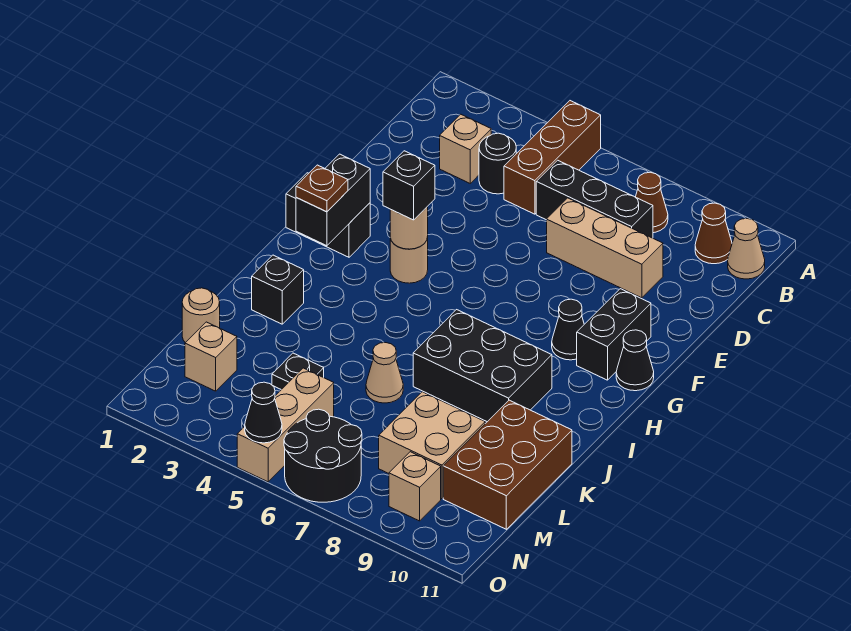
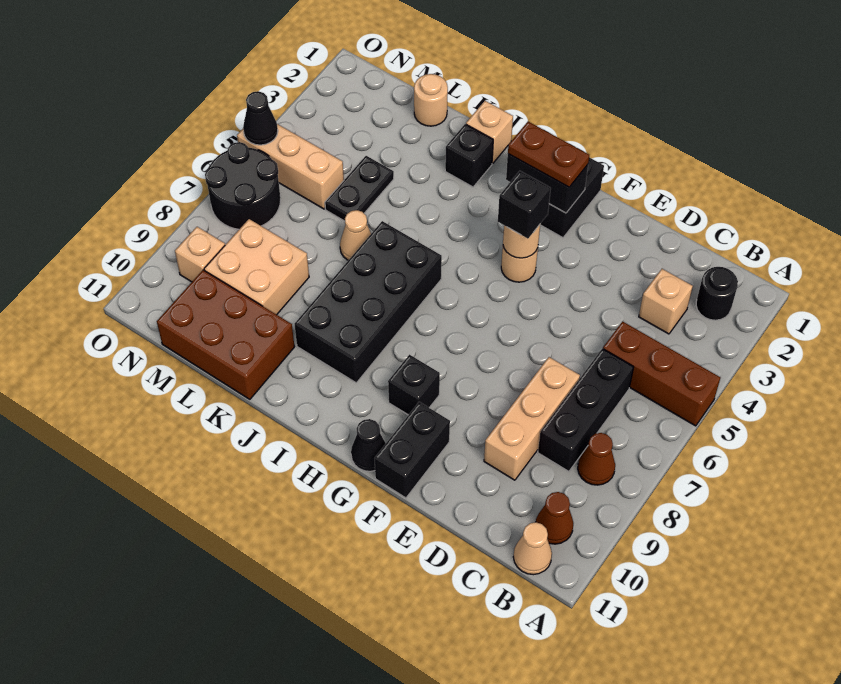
black round brick C4 level 1 -> black round brick B2 level 1
black brick F10:G10 level 1 -> black brick F10:F11 level 1
black cone G9 level 1 -> black brick G9 level 1
brown plate H2 level 3 -> brown plate G2:H2 level 3
black brick I7:J9 level 1 -> black brick I6:J9 level 1
black plate L4 level 1 -> black plate L4:L5 level 1
tan brick M2 level 1 -> tan brick J1 level 1

